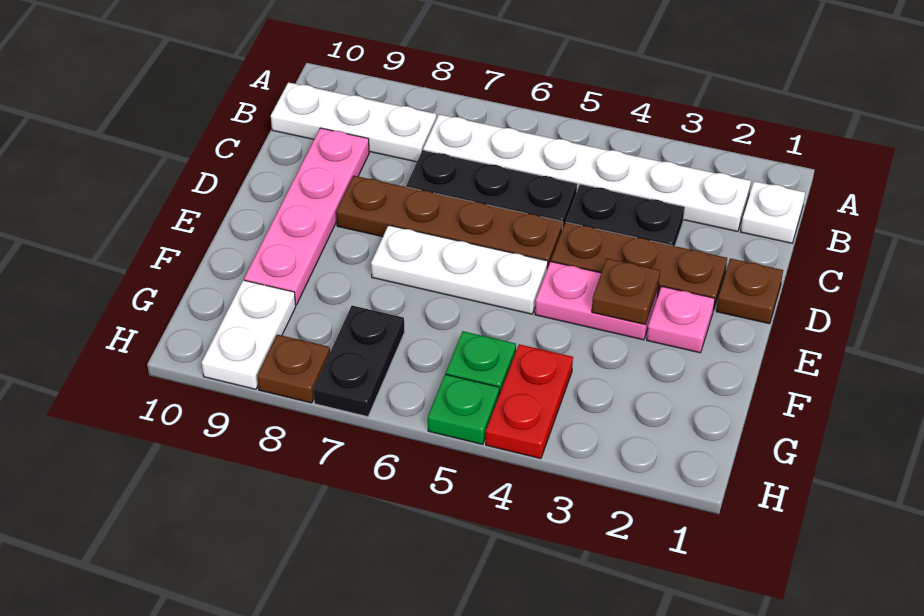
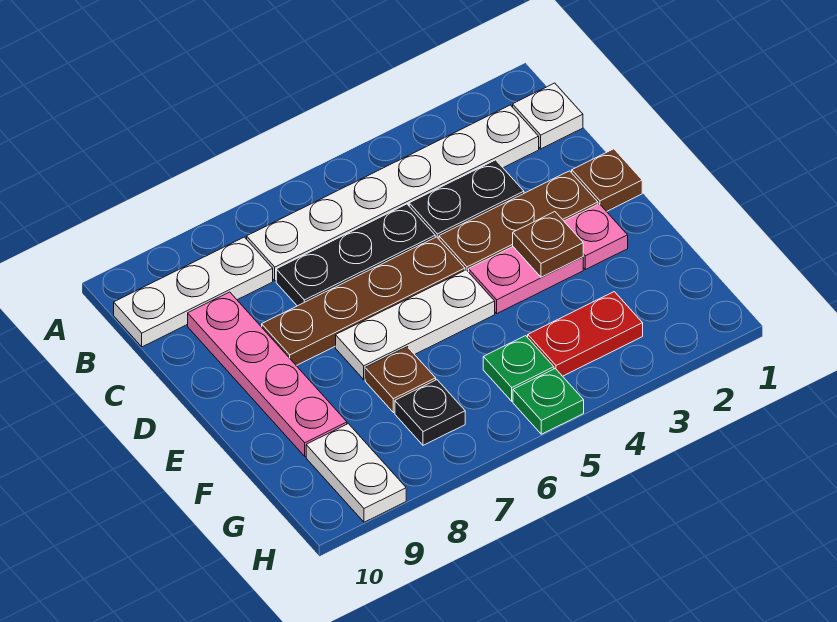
red plate G4:H4 level 1 -> red plate G3:G4 level 1
black plate G7:H7 level 1 -> black plate G7 level 1
brown plate H8 level 1 -> brown plate F7 level 1

